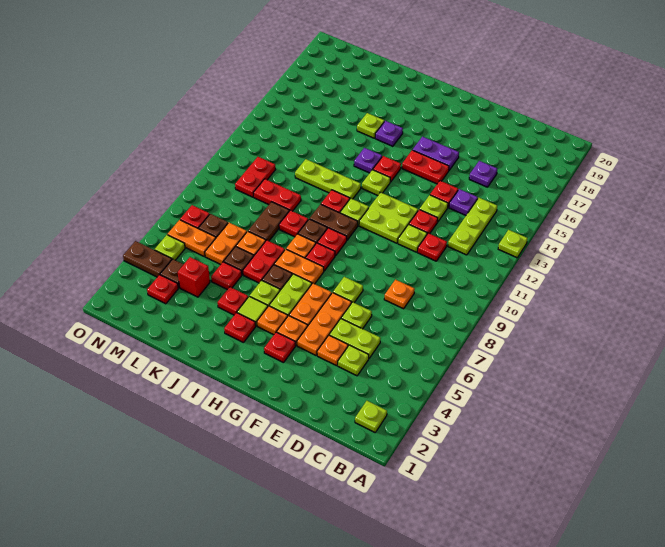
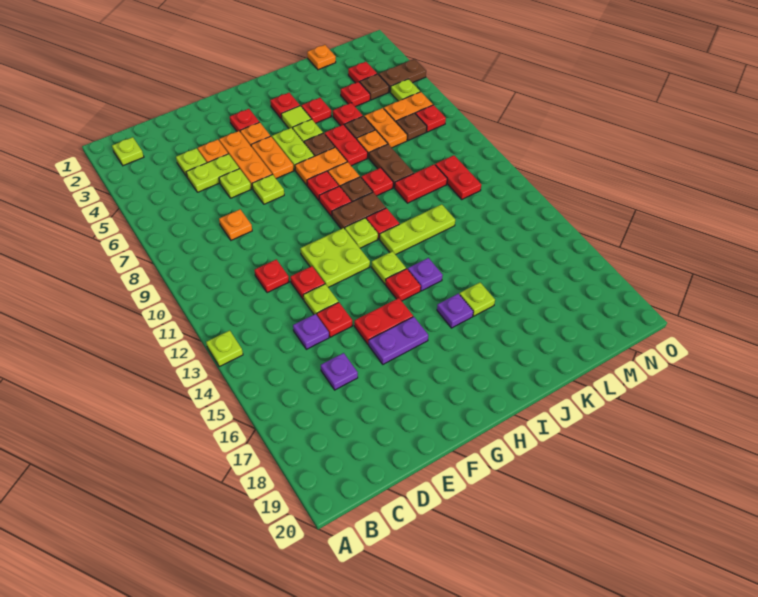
lime plate C12:C14 level 1 -> none
lime plate E11 level 1 -> none
orange plate H4 level 1 -> orange plate L1 level 1
red brick L4 level 1 -> red plate L4 level 1

